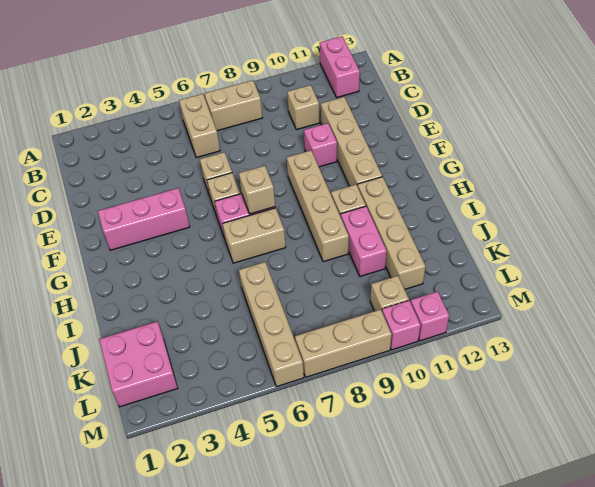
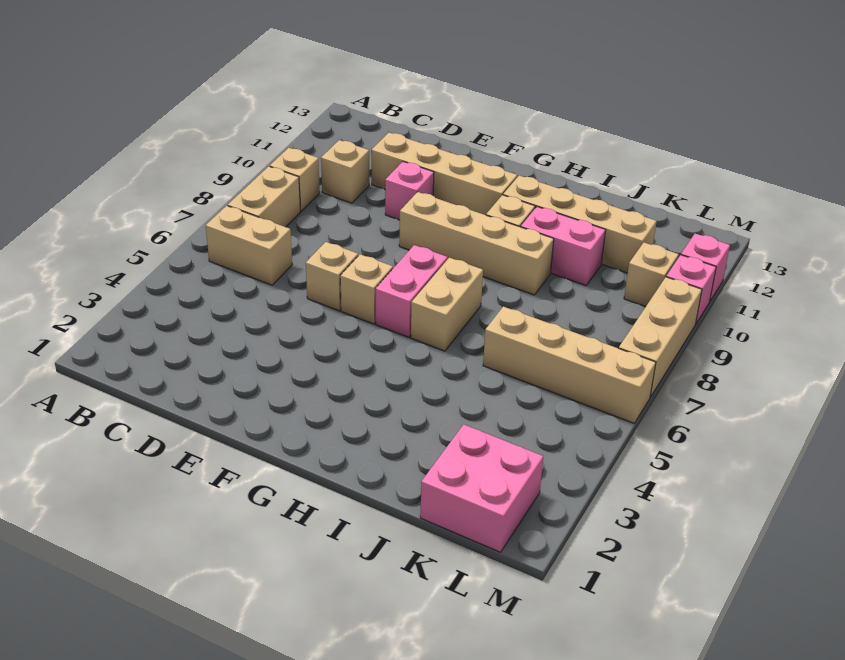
pink brick A12:B12 level 1 -> none
pink brick F2:F4 level 1 -> none
tan brick G7 level 2 -> tan brick B9 level 1

